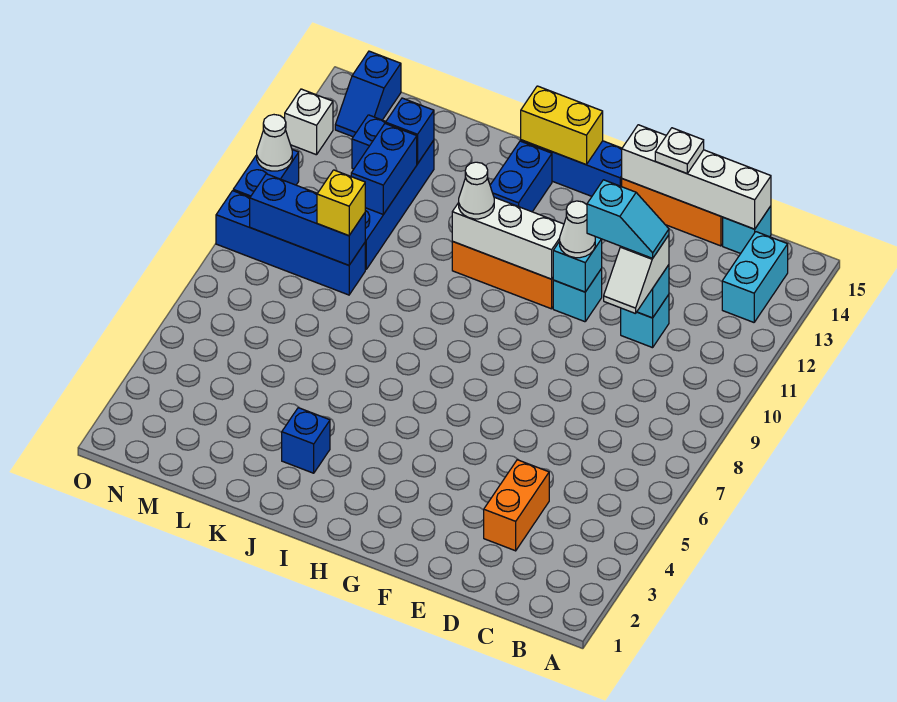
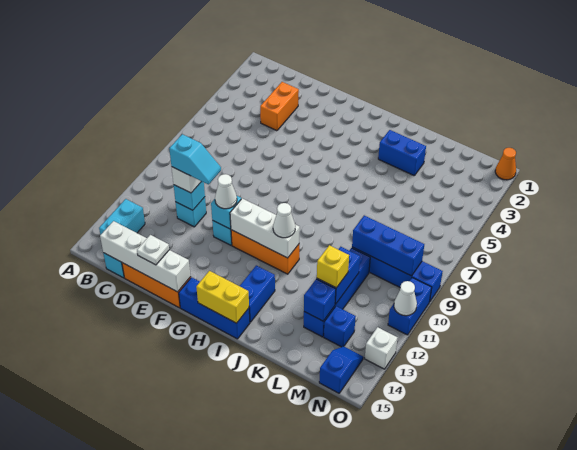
cyan slope D11:E11 level 4 top E -> cyan slope D11:E11 level 4 top D
blue brick J3 level 1 -> blue brick J3:K3 level 1
yellow brick L9 level 3 -> yellow brick L12 level 3
none -> orange cone O1 level 1

